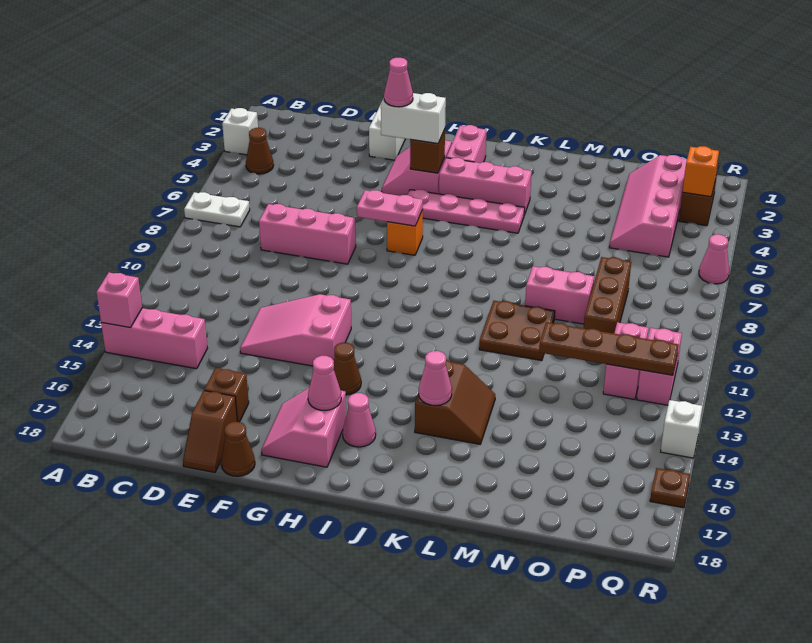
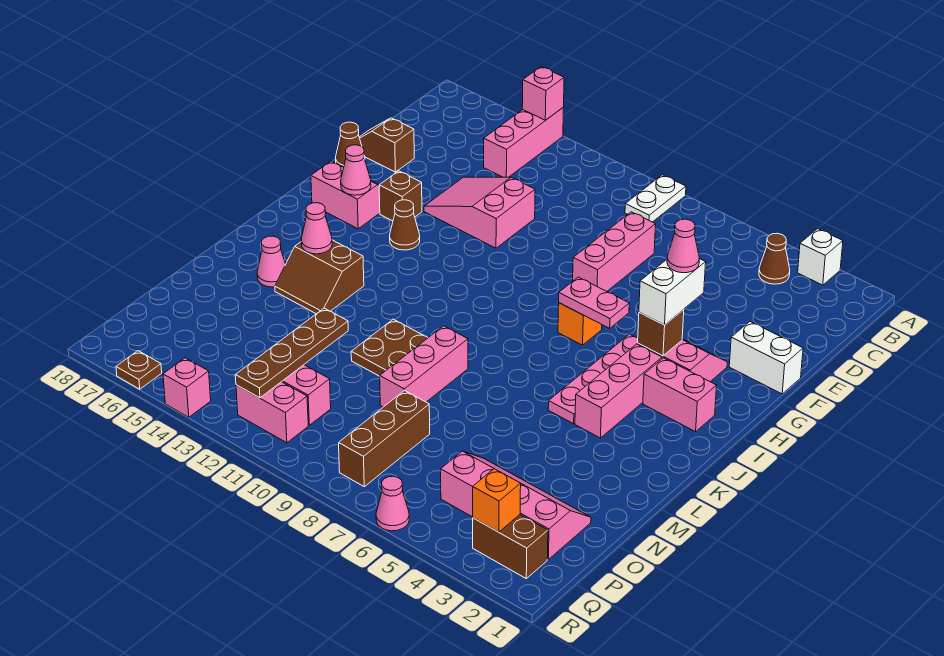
white plate A7:B7 level 1 -> white plate A9:B9 level 1
pink slope E12:G13 level 1 top G -> pink slope E12:F14 level 1 top 12
brown brick E16 level 1 -> brown brick G15 level 1
pink plate G7:H7 level 2 -> pink plate H6:H7 level 2
pink cone I16 level 1 -> pink cone L16 level 1
pink brick M9:N9 level 1 -> pink brick L9:N9 level 1
brown brick O8:O10 level 1 -> brown brick O8:Q8 level 1
white brick R14 level 1 -> pink brick R14 level 1

